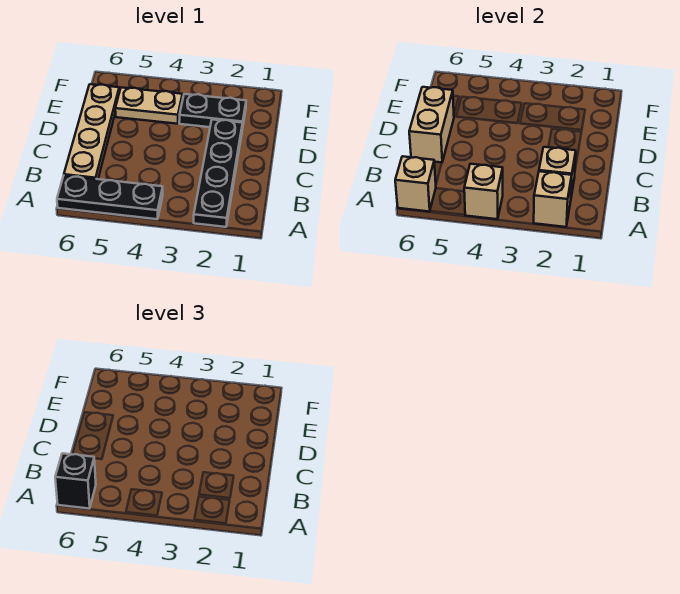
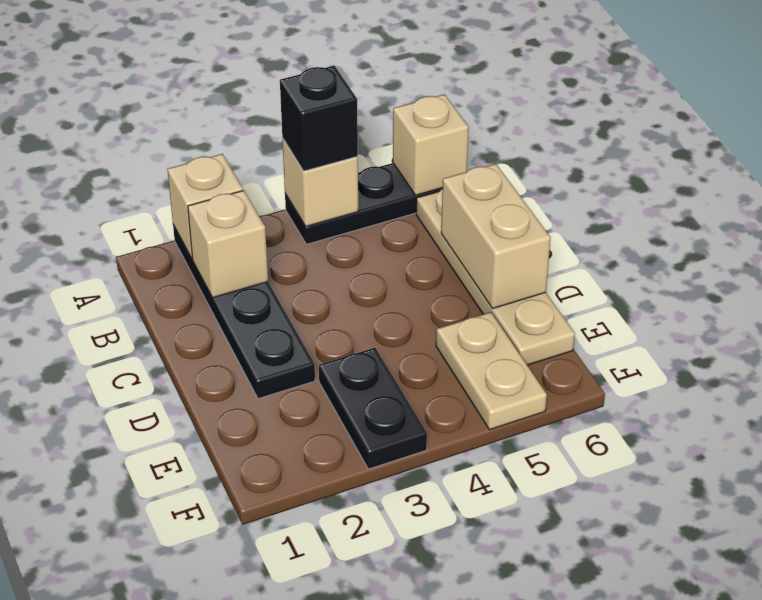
black brick A6 level 3 -> black brick A4 level 3
black plate E2:E3 level 1 -> black plate E3:F3 level 1
tan plate E4:E5 level 1 -> tan plate E5:F5 level 1

